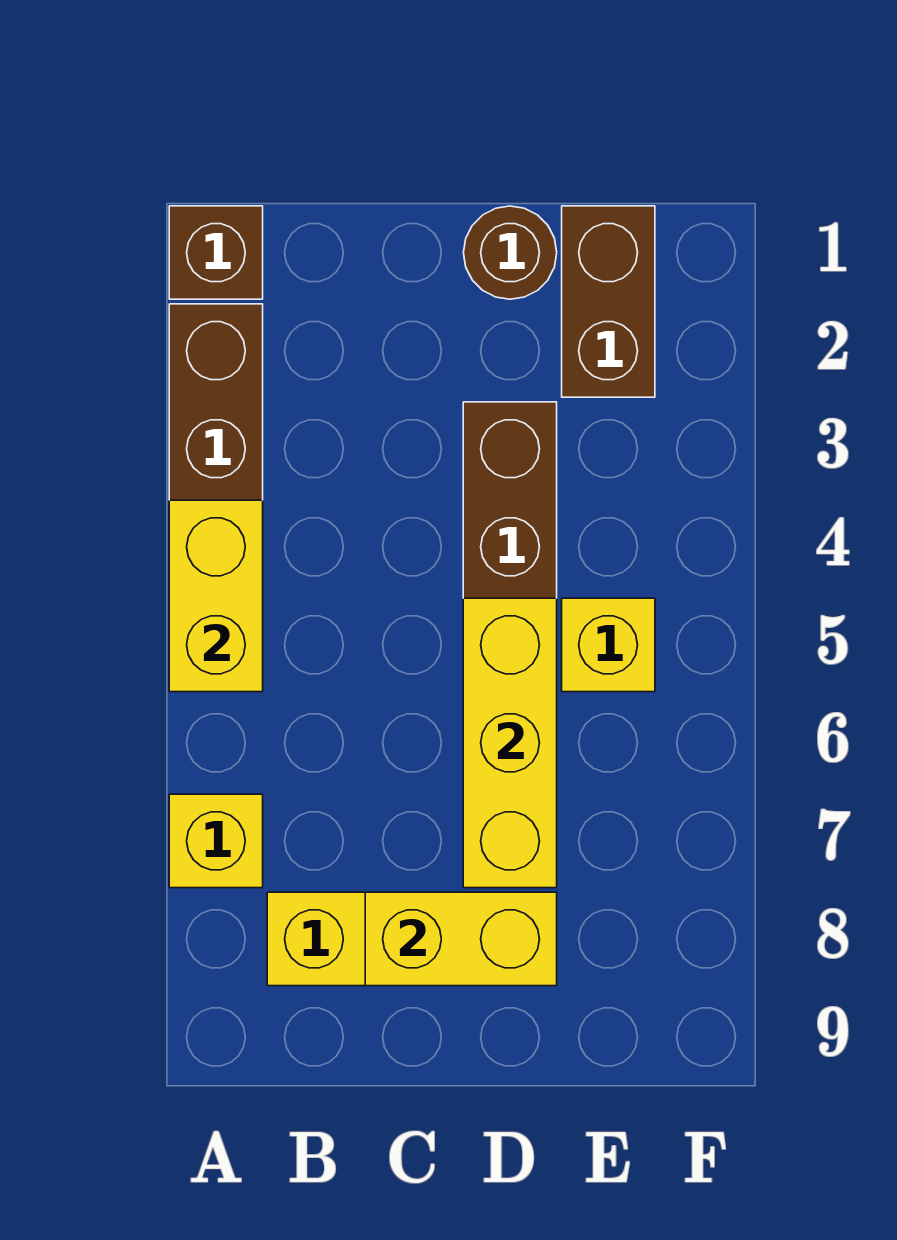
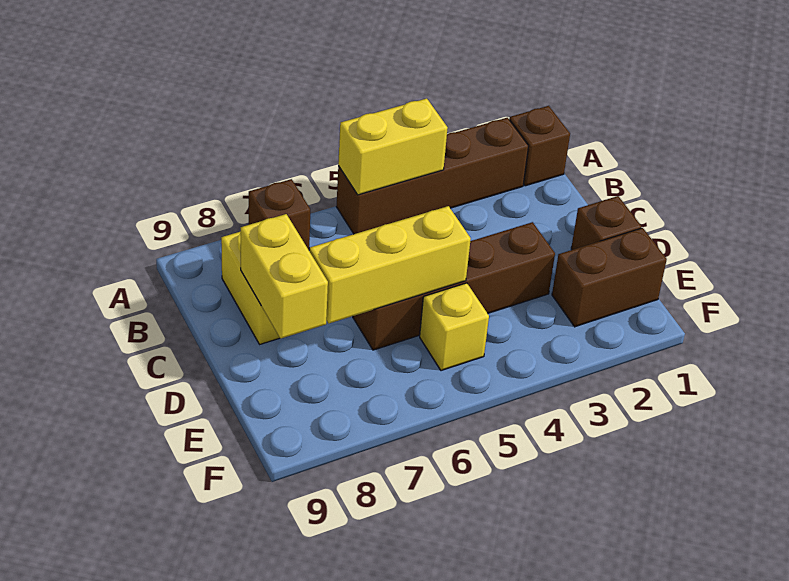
yellow brick A7 level 1 -> brown brick A7 level 1
brown round brick D1 level 1 -> brown brick D1 level 1

